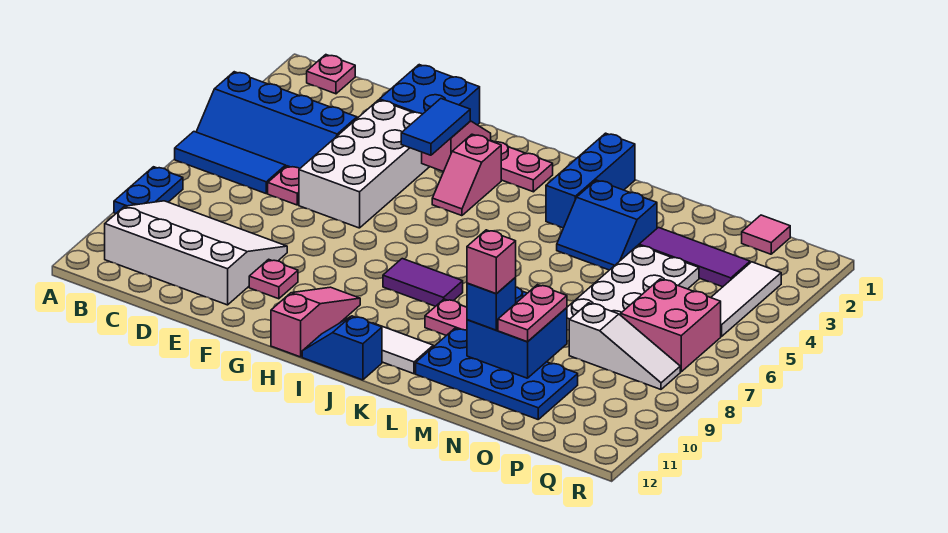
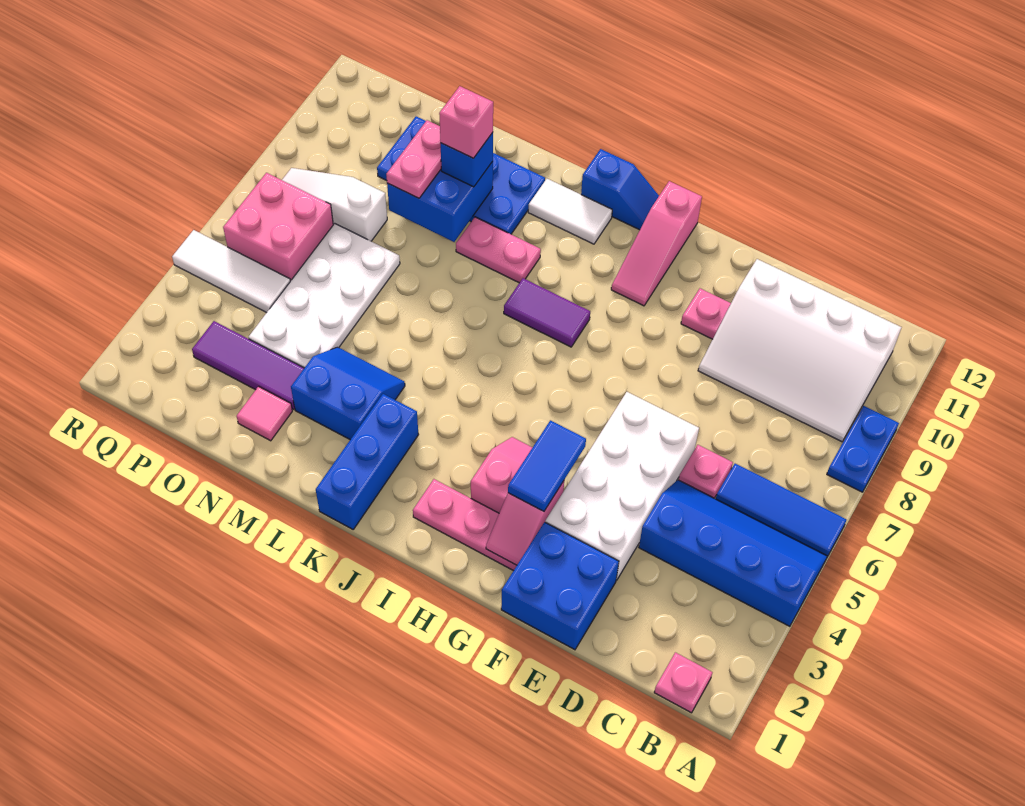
pink tile P1 level 1 -> pink tile N2 level 1
white tile Q3:Q5 level 1 -> white tile P5:R5 level 1

